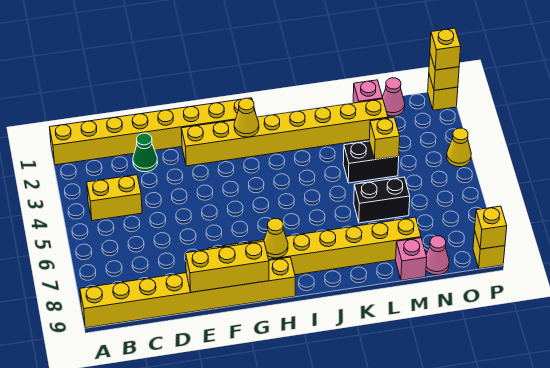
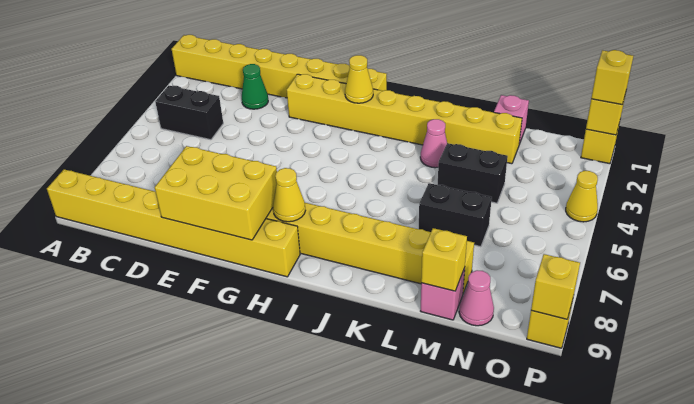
yellow brick B4:C4 level 1 -> black brick B4:C4 level 1
yellow brick E9:G9 level 2 -> yellow brick E8:G9 level 2
yellow brick M4 level 2 -> yellow brick M9 level 2
pink cone N1 level 1 -> pink cone K3 level 1

